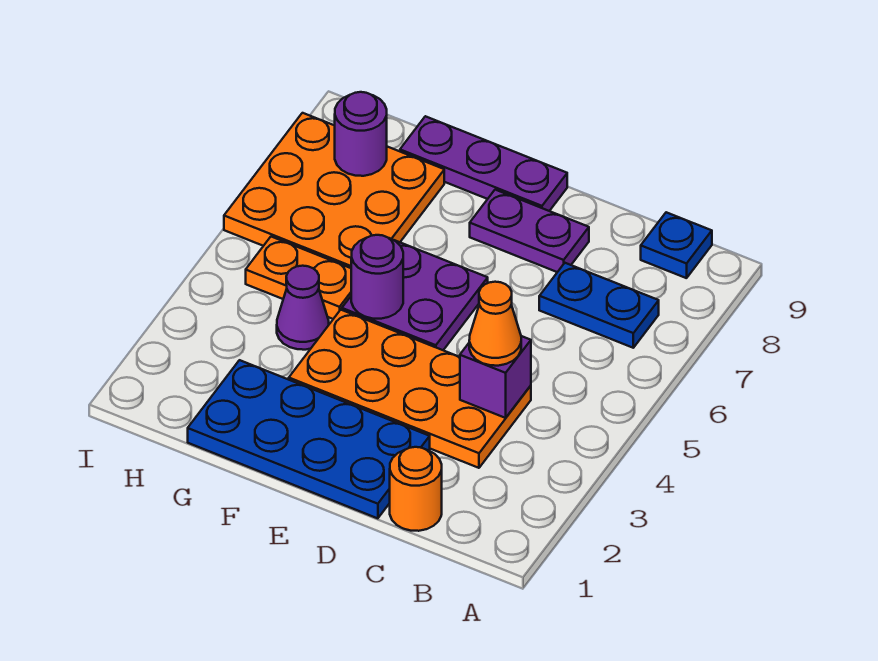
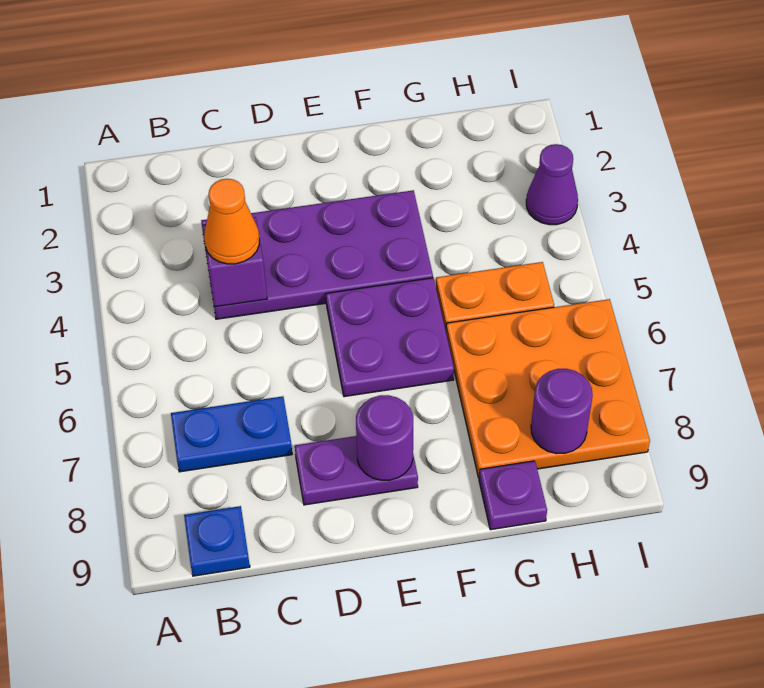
orange round brick C1 level 1 -> none
orange plate C3:F4 level 1 -> purple plate C3:F4 level 1
blue plate D1:G2 level 1 -> none
purple plate E9:G9 level 1 -> purple plate G9 level 1
purple round brick F5 level 2 -> purple round brick E8 level 2
purple cone G4 level 1 -> purple cone I3 level 1

